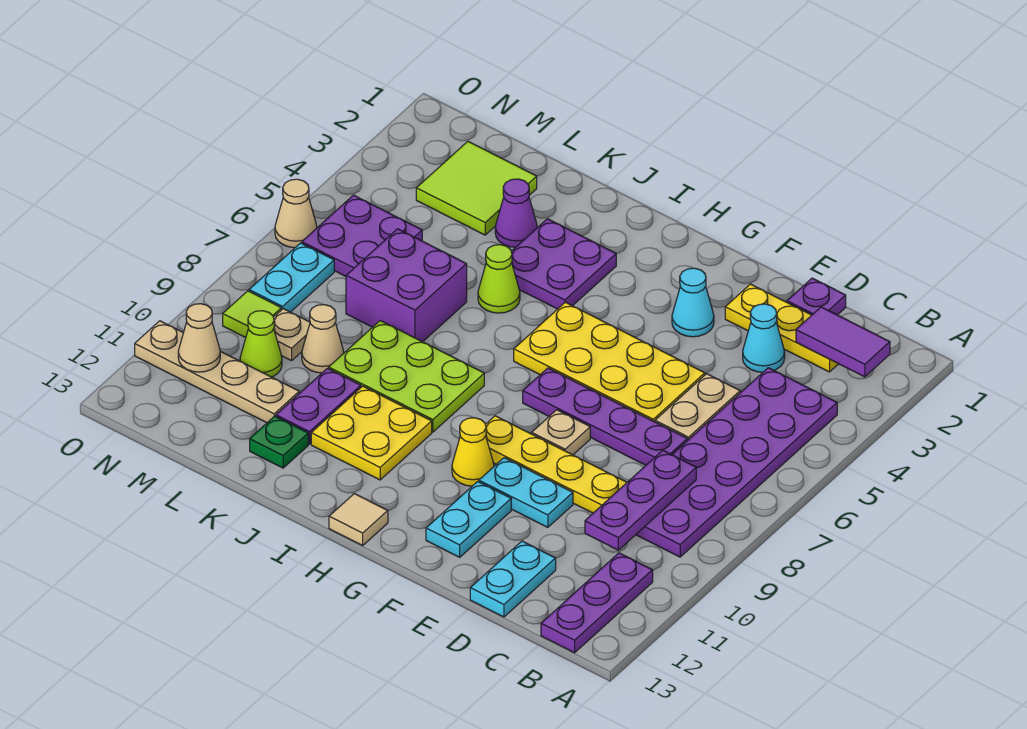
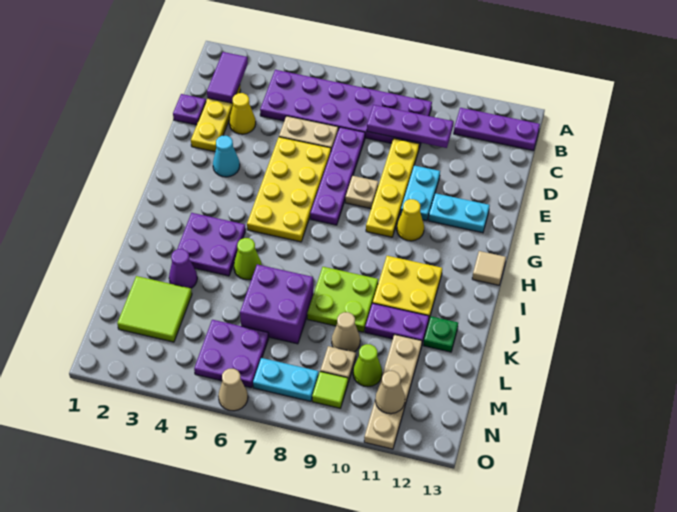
cyan cone D3 level 1 -> yellow cone D3 level 1
cyan plate D12:D13 level 1 -> none
lime plate I8:K9 level 1 -> lime plate J8:K9 level 1

